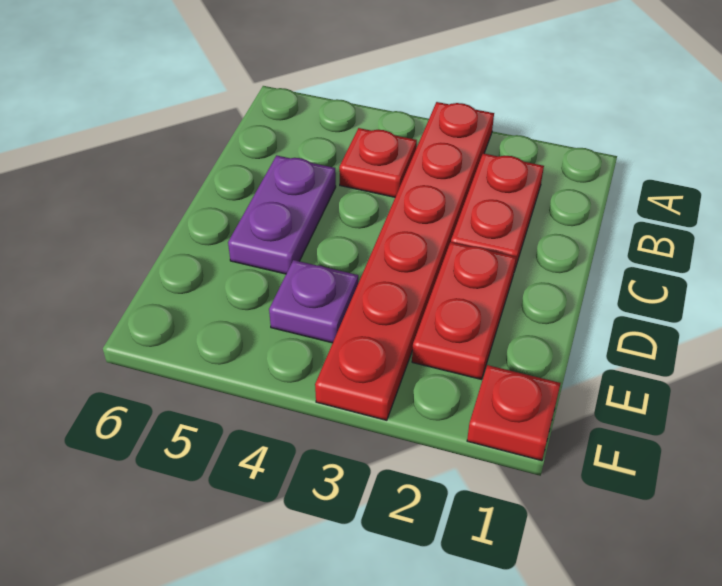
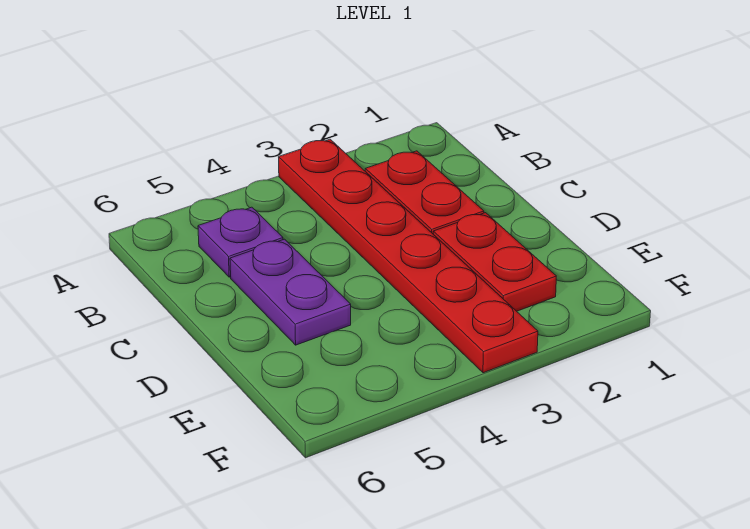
red plate B4 level 1 -> none
purple plate E4 level 1 -> purple plate B5 level 1
red plate F1 level 1 -> none

